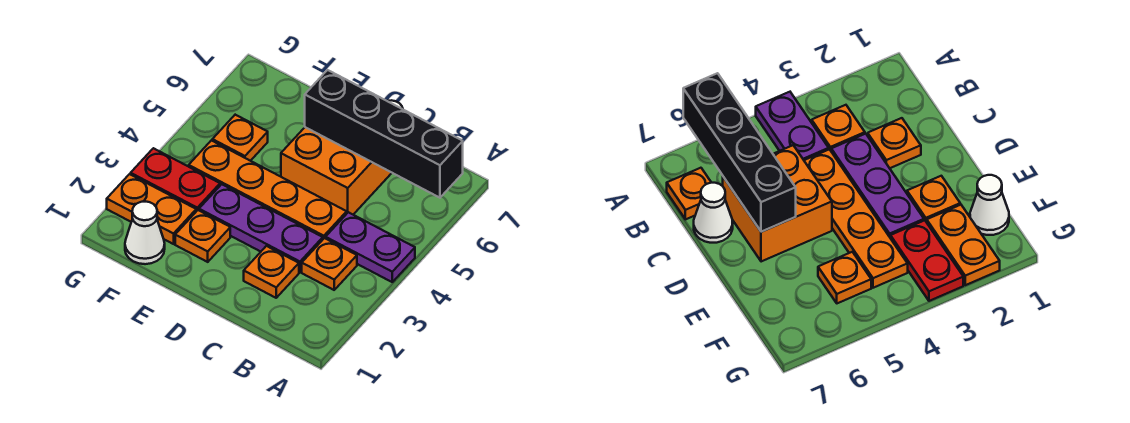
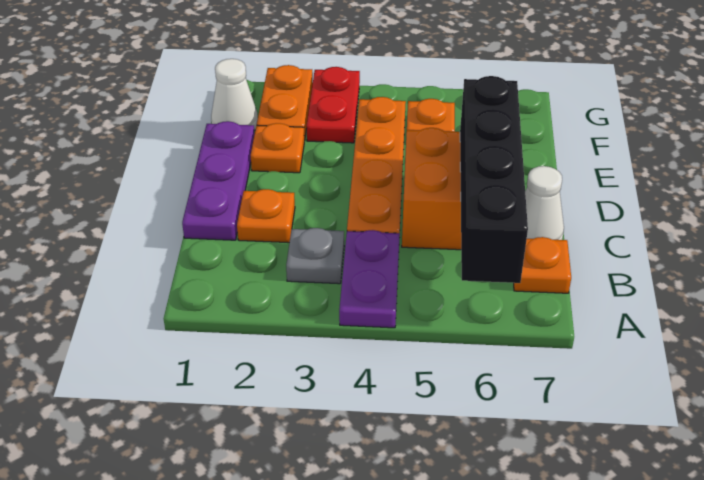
orange plate B3 level 1 -> grey plate B3 level 1
purple plate C3:E3 level 1 -> purple plate C1:E1 level 1

